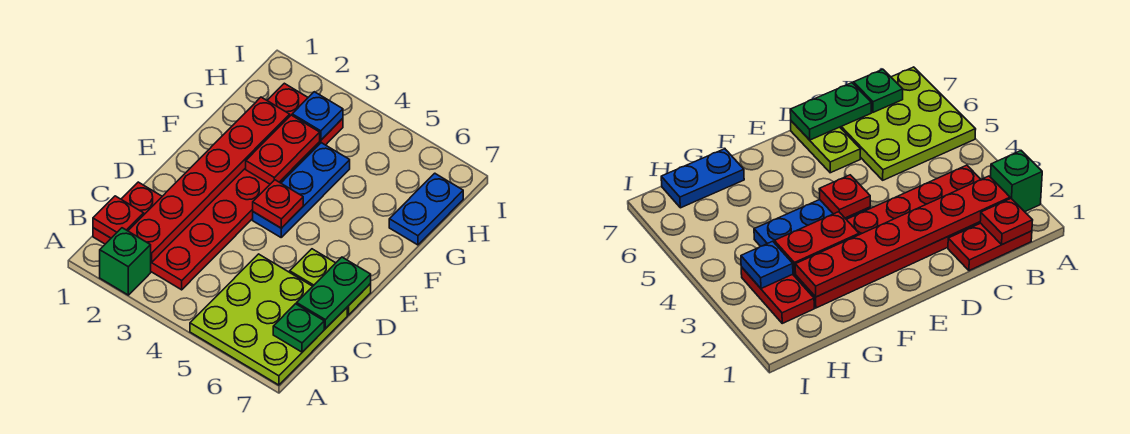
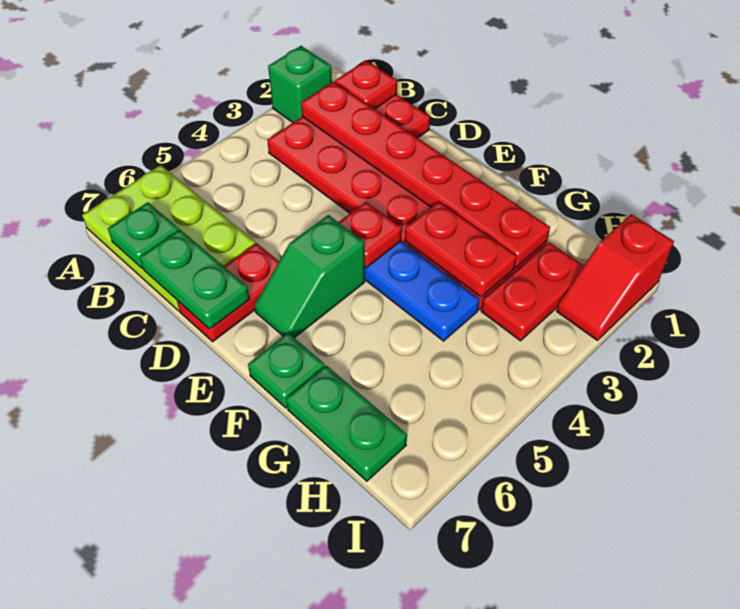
lime plate A5:C7 level 1 -> lime plate A6:C7 level 1
lime plate D6:D7 level 1 -> red plate D6:D7 level 1
none -> green slope E5:E6 level 1 top 5
none -> green plate F7 level 1
blue plate G7:H7 level 1 -> green plate G7:H7 level 1
blue plate H3 level 2 -> none
none -> red slope I1:I2 level 1 top 1

